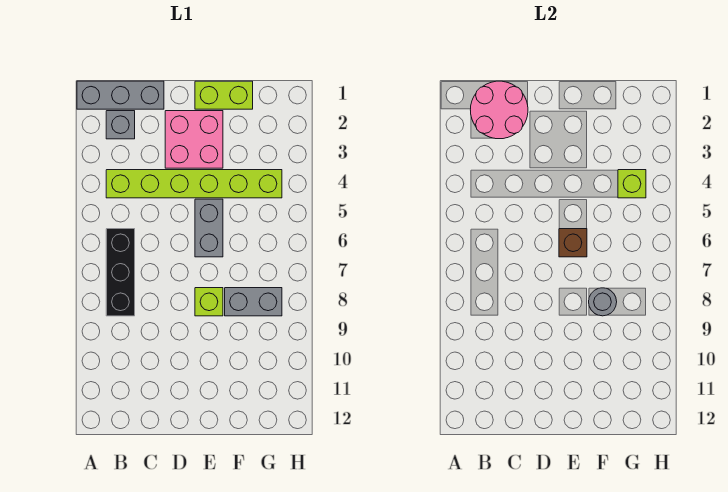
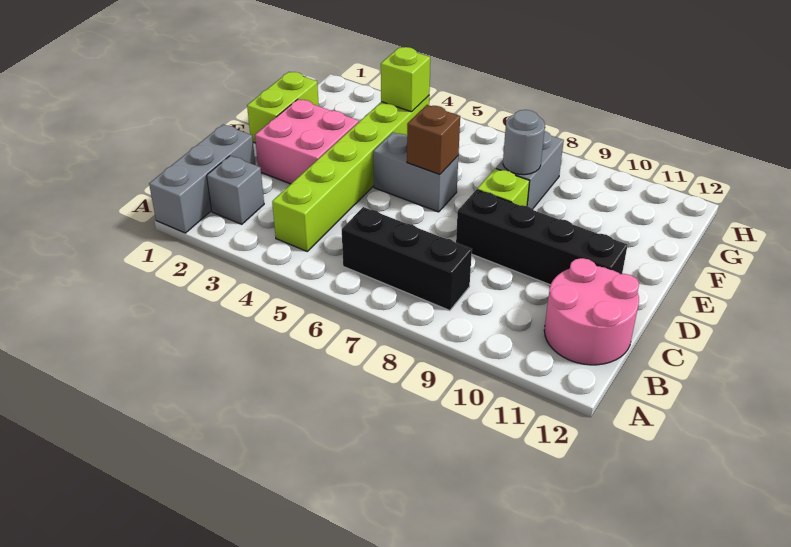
pink round brick B1:C2 level 2 -> pink round brick B11:C12 level 1
none -> black brick D8:D11 level 1

